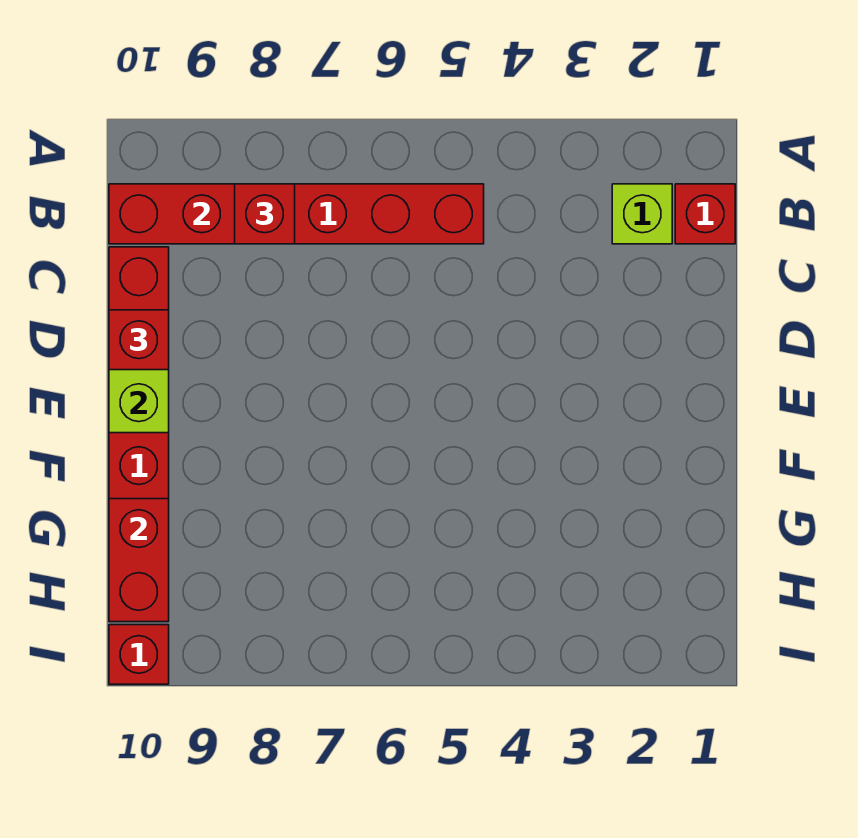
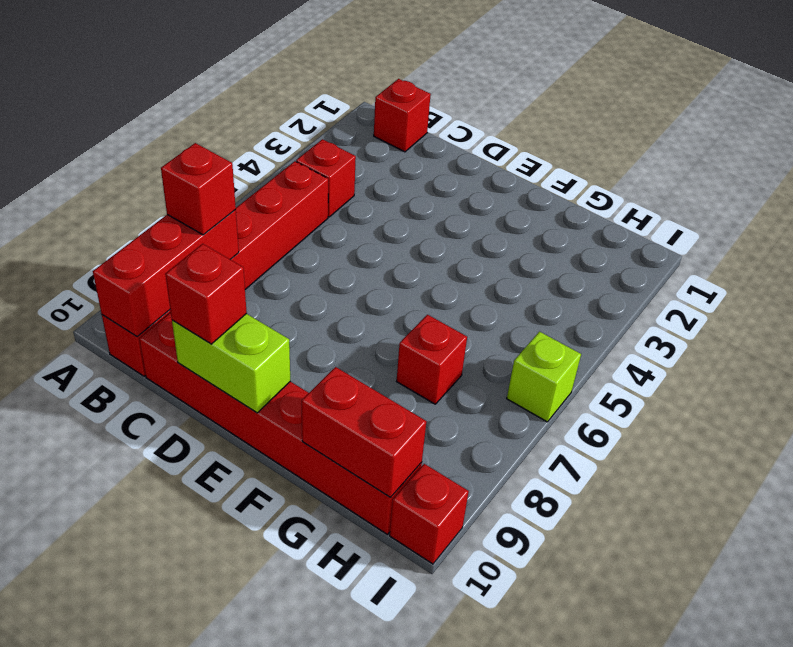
lime brick B2 level 1 -> lime brick I6 level 1
none -> red brick B4 level 1
none -> red brick G7 level 1

